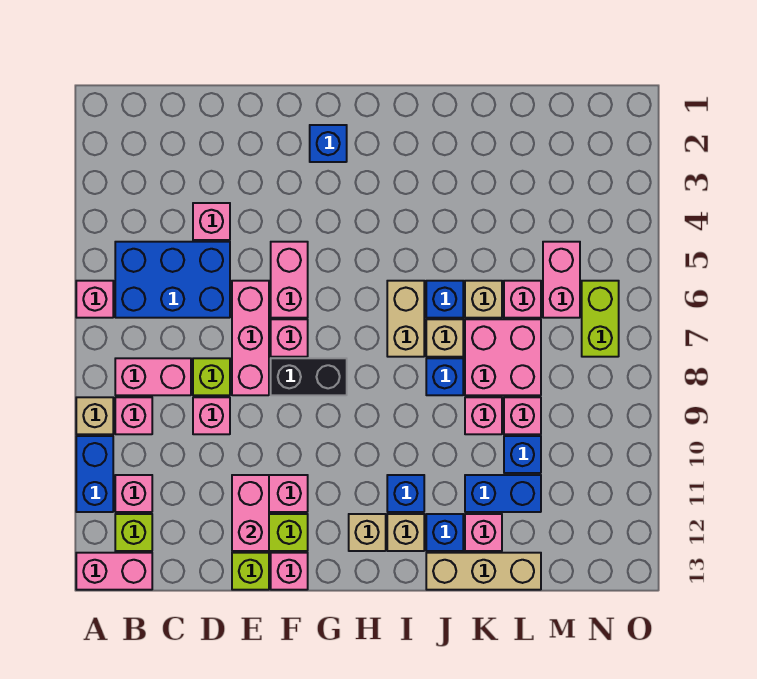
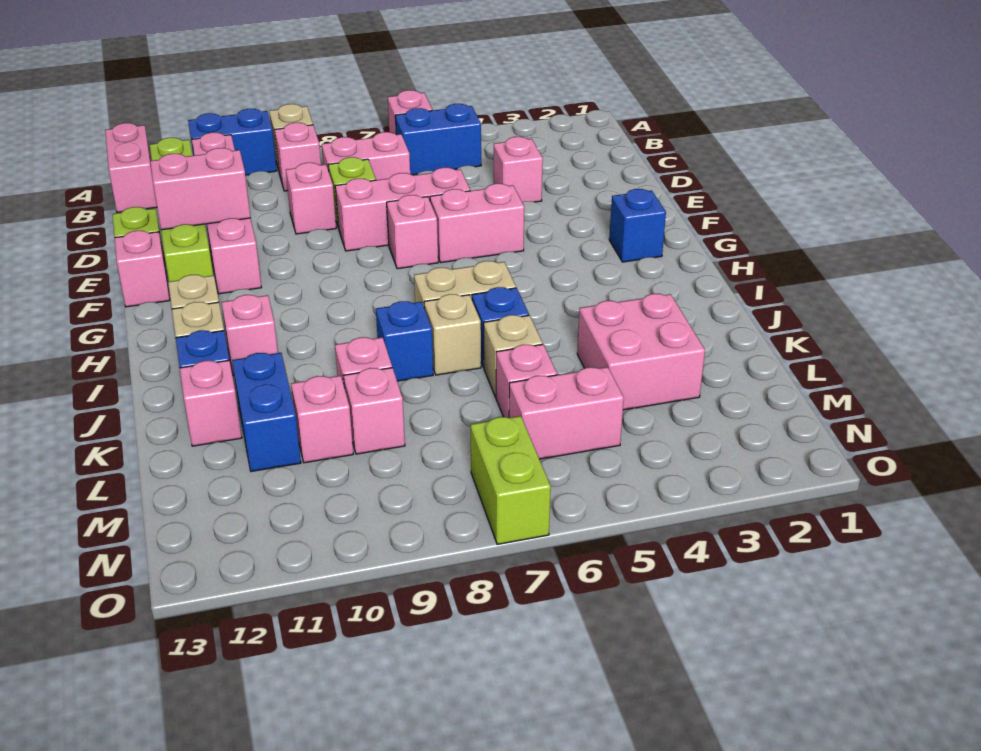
blue brick B5:D6 level 1 -> blue brick B5:B6 level 1
pink brick B8:C8 level 1 -> pink brick C7:C8 level 1
black brick F8:G8 level 1 -> none
blue brick I11 level 1 -> pink brick I11 level 1
tan brick J13:L13 level 1 -> none
pink brick K7:L8 level 1 -> pink brick K3:L4 level 1
blue brick L10 level 1 -> pink brick L10 level 1
lime brick N6:N7 level 1 -> lime brick N7:O7 level 1

